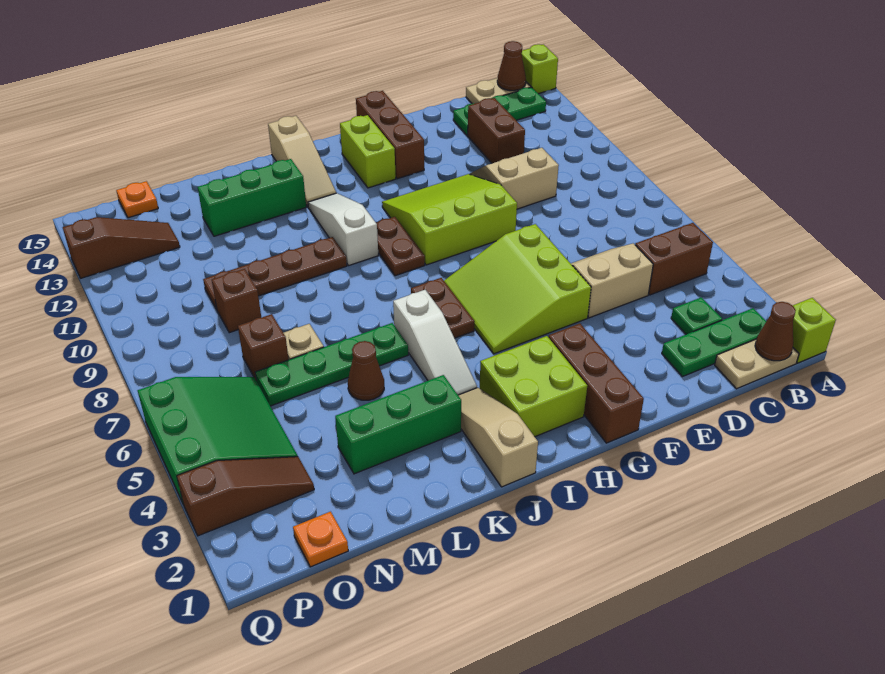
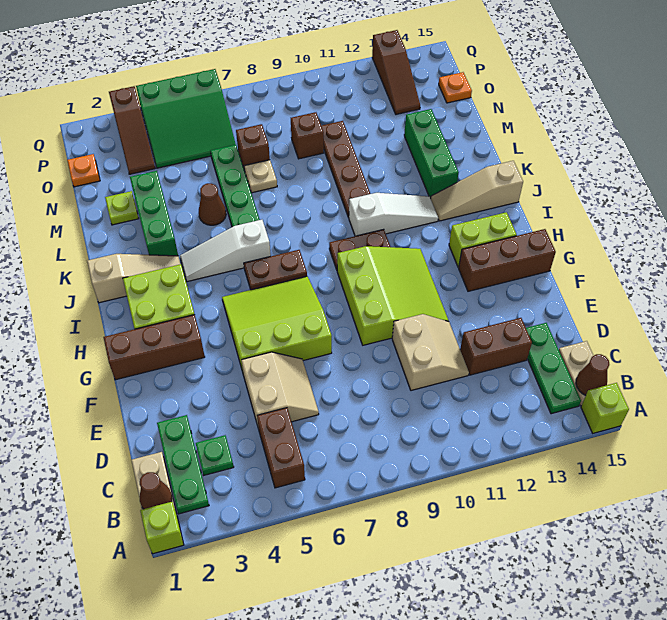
none -> lime plate M2 level 1

